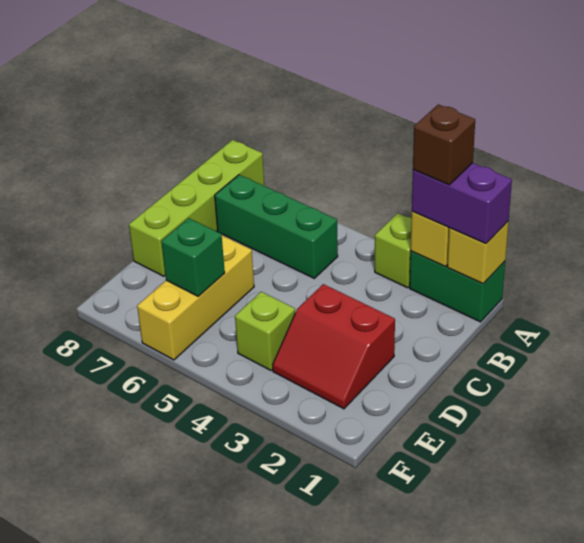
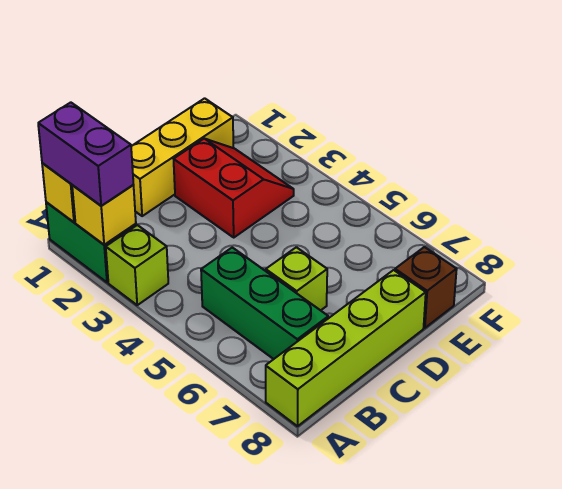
brown brick A2 level 4 -> brown brick E8 level 1
yellow brick D6:F6 level 1 -> yellow brick C1:E1 level 1
lime brick E4 level 1 -> lime brick C6 level 1
green brick E6 level 2 -> none

